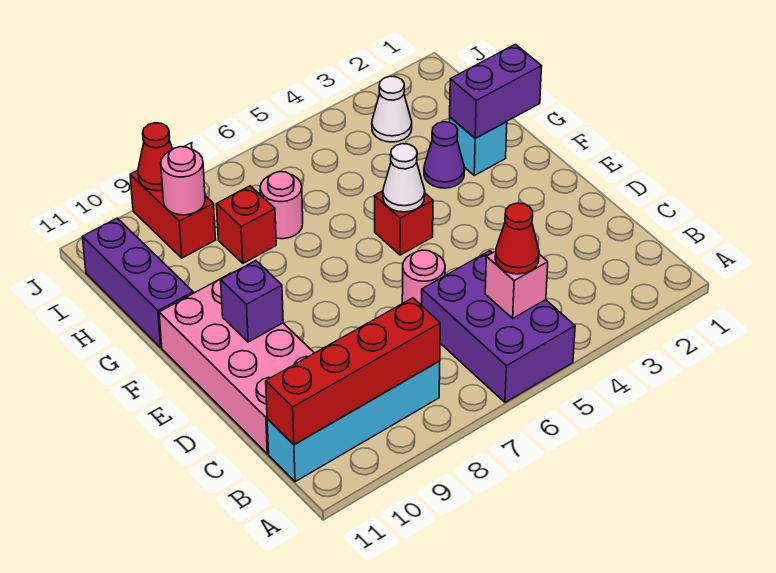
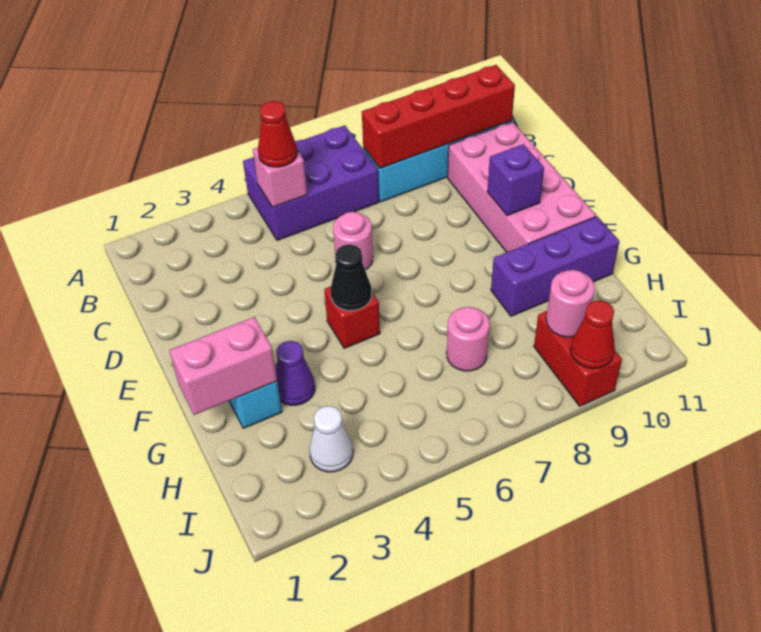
purple brick A5:C6 level 1 -> purple brick A5:B7 level 1
white cone F5 level 2 -> black cone F5 level 2
purple brick G1:G2 level 2 -> pink brick G1:G2 level 2
purple brick G11:I11 level 1 -> purple brick G9:G11 level 1
red brick H8 level 1 -> none

